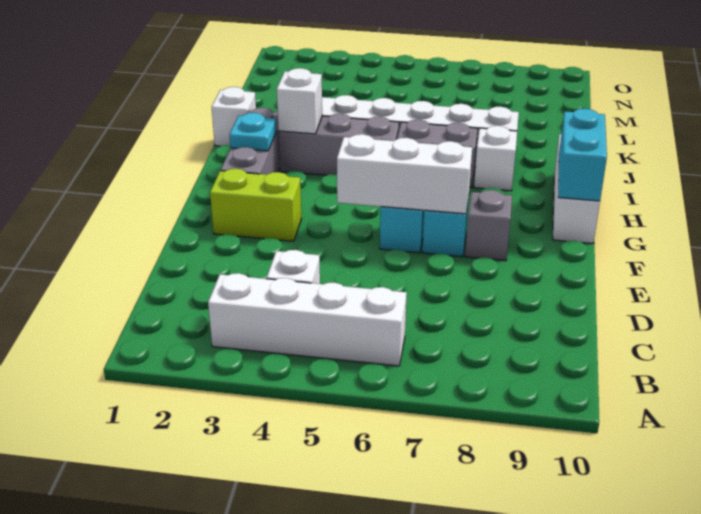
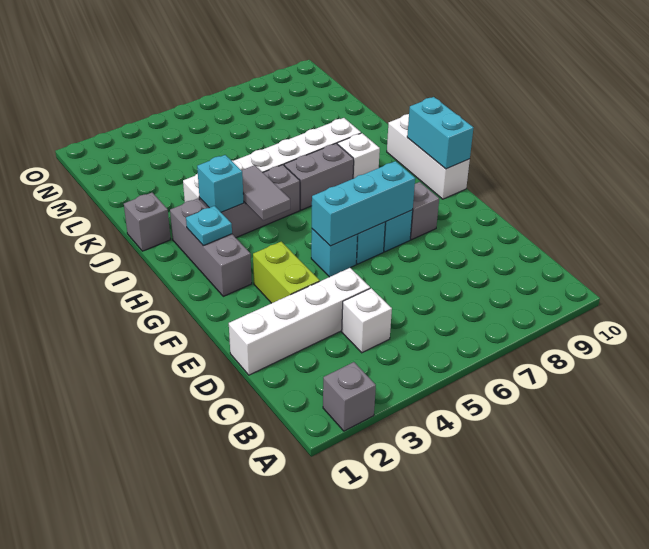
none -> grey brick A2 level 1
white brick B3:B6 level 1 -> white brick D1:D4 level 1
lime brick F2:F3 level 1 -> lime brick E3:F3 level 1
none -> cyan brick F5 level 1
white brick F5:F7 level 2 -> cyan brick F5:F7 level 2
none -> grey tile H4:I4 level 2
white brick I3 level 2 -> cyan brick I3 level 2
white brick J1 level 1 -> grey brick J1 level 1

